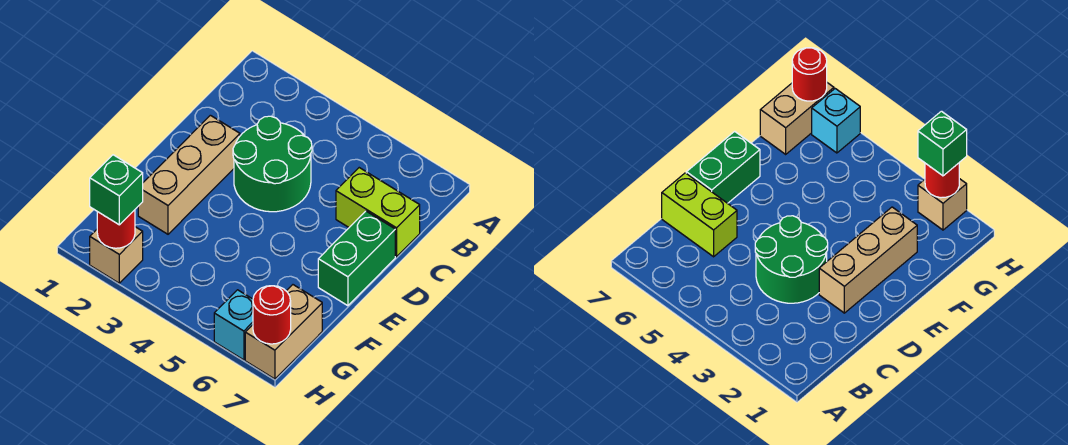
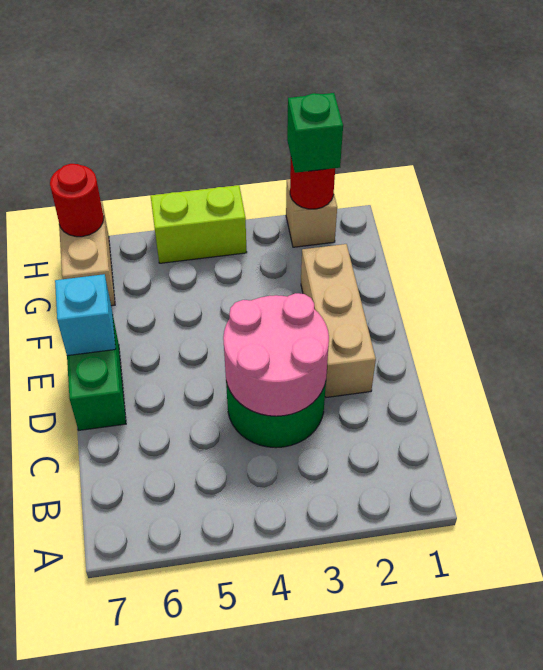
none -> pink round brick C3:D4 level 2
lime brick C6:C7 level 1 -> lime brick H4:H5 level 1
cyan brick H6 level 1 -> cyan brick E7 level 2

